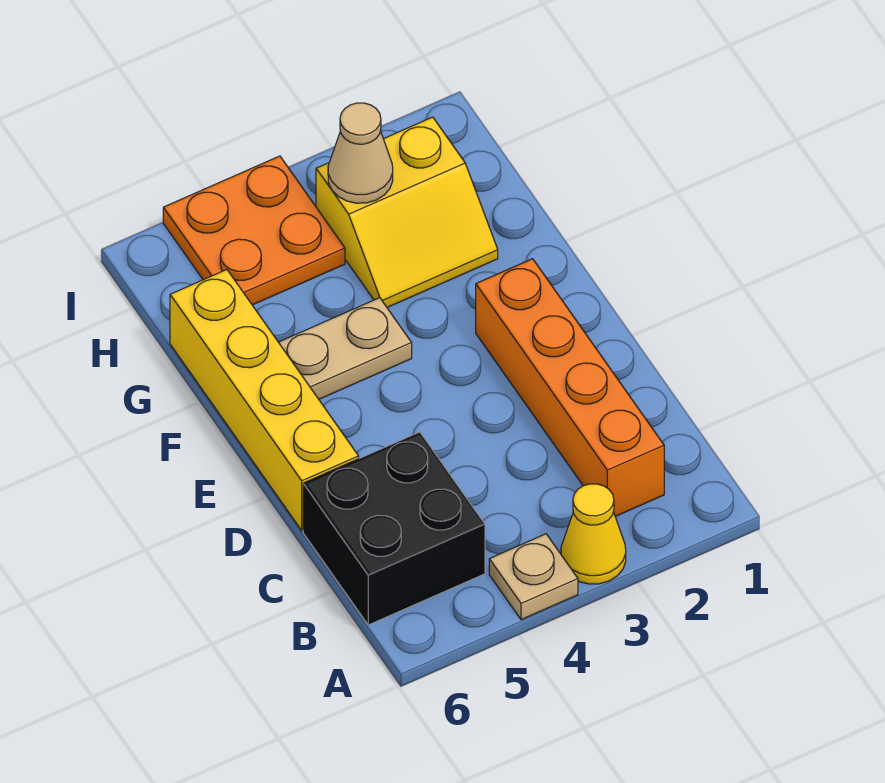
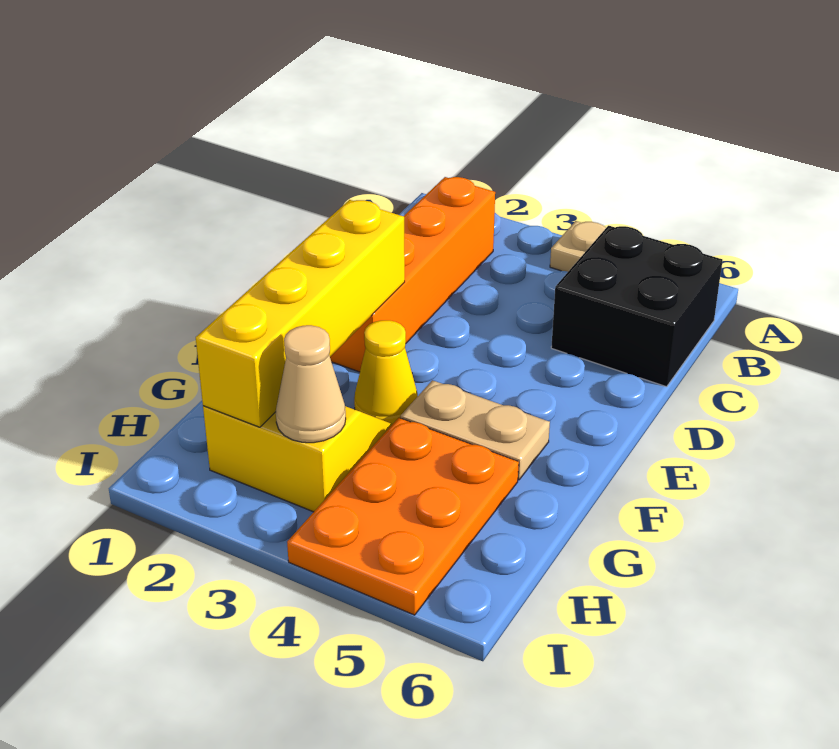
yellow cone A3 level 1 -> yellow cone F3 level 1
yellow brick D6:G6 level 1 -> yellow brick E2:H2 level 2
orange plate H4:I5 level 1 -> orange plate G4:I5 level 1

